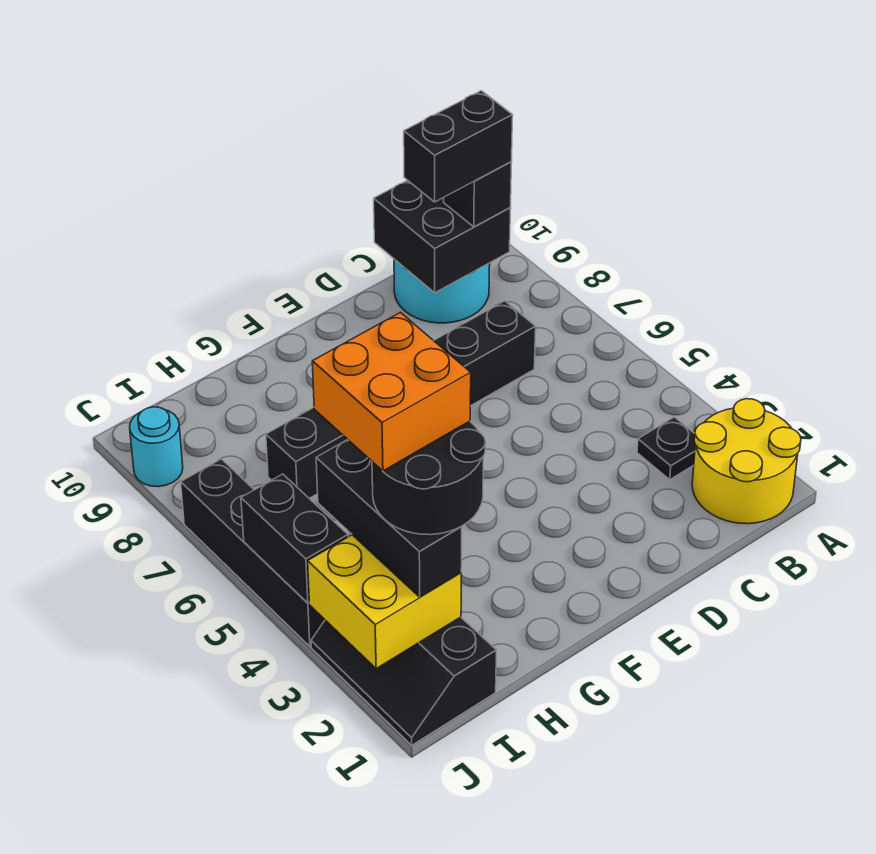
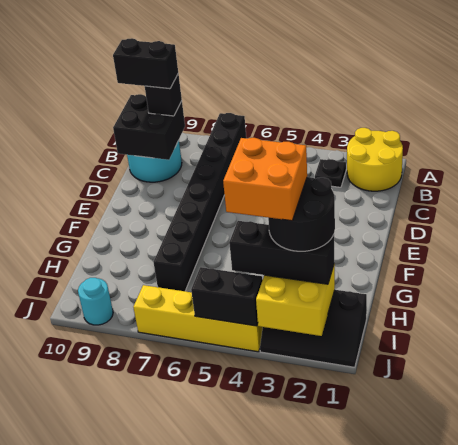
black brick B9:C9 level 4 -> black brick B9:B10 level 4
black brick C7:H7 level 1 -> black brick A7:H7 level 1
black brick J4:J7 level 1 -> yellow brick J4:J7 level 1

